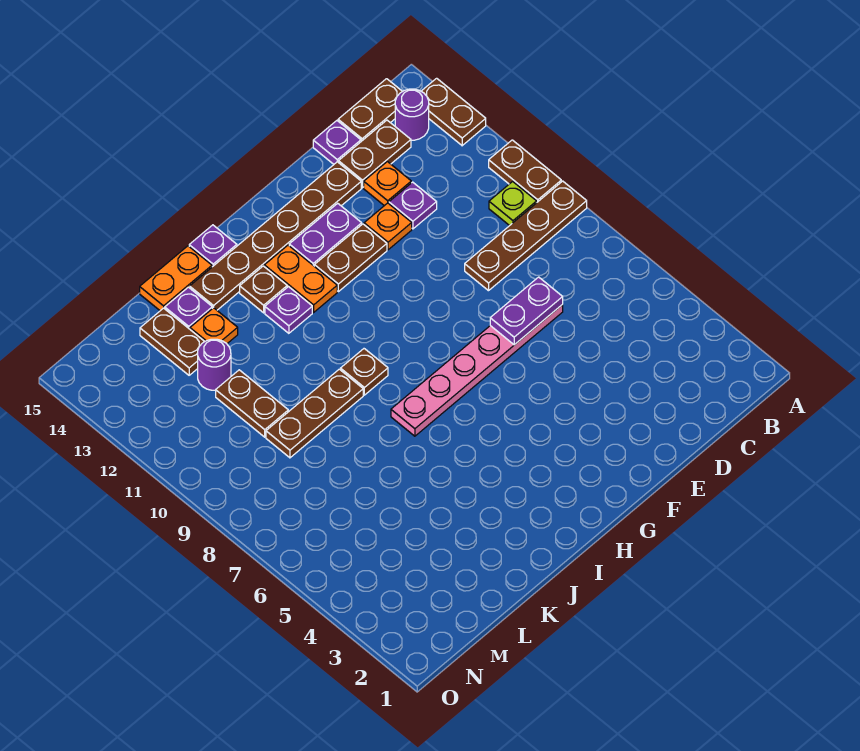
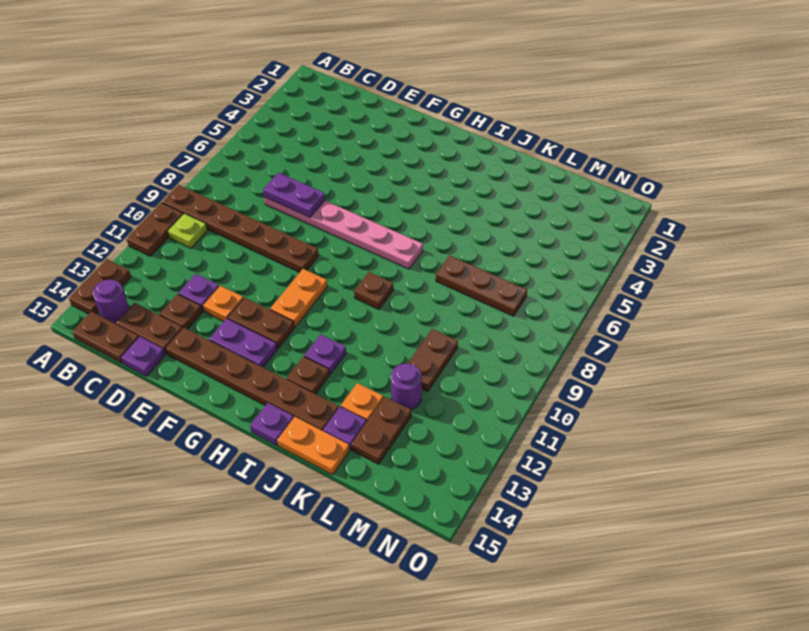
brown plate A9:D9 level 1 -> brown plate A9:F9 level 1
orange plate D13 level 1 -> brown plate D13 level 1
orange plate H12:H13 level 1 -> orange plate G10:G11 level 1
brown plate J9:L9 level 1 -> brown plate K7:M7 level 1

